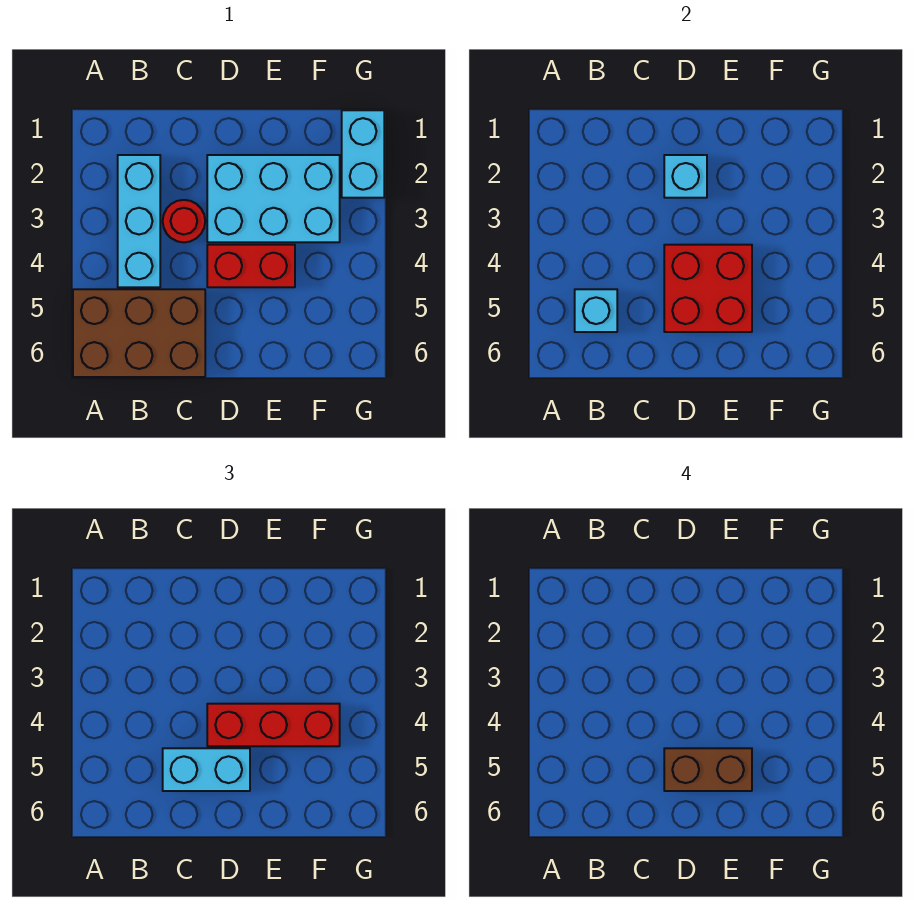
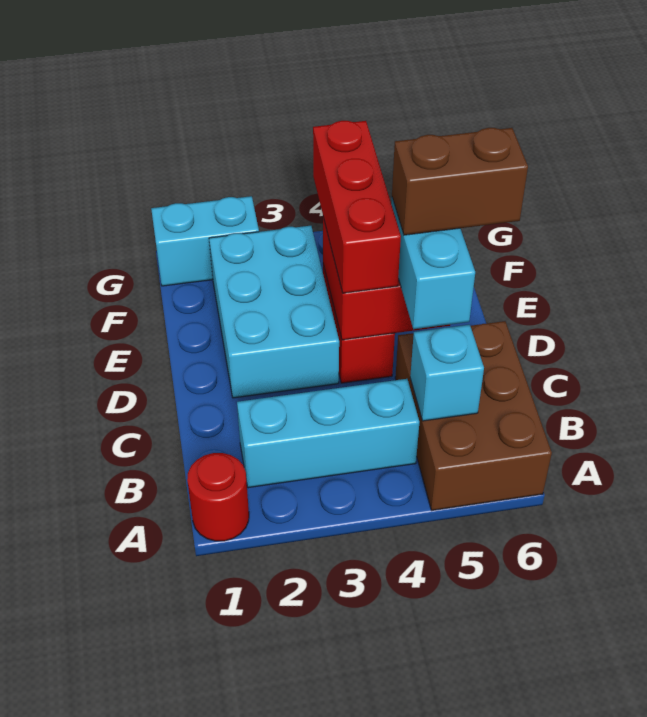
red round brick C3 level 1 -> red round brick A1 level 1
cyan brick D2 level 2 -> none
brown brick D5:E5 level 4 -> brown brick D5:D6 level 4

